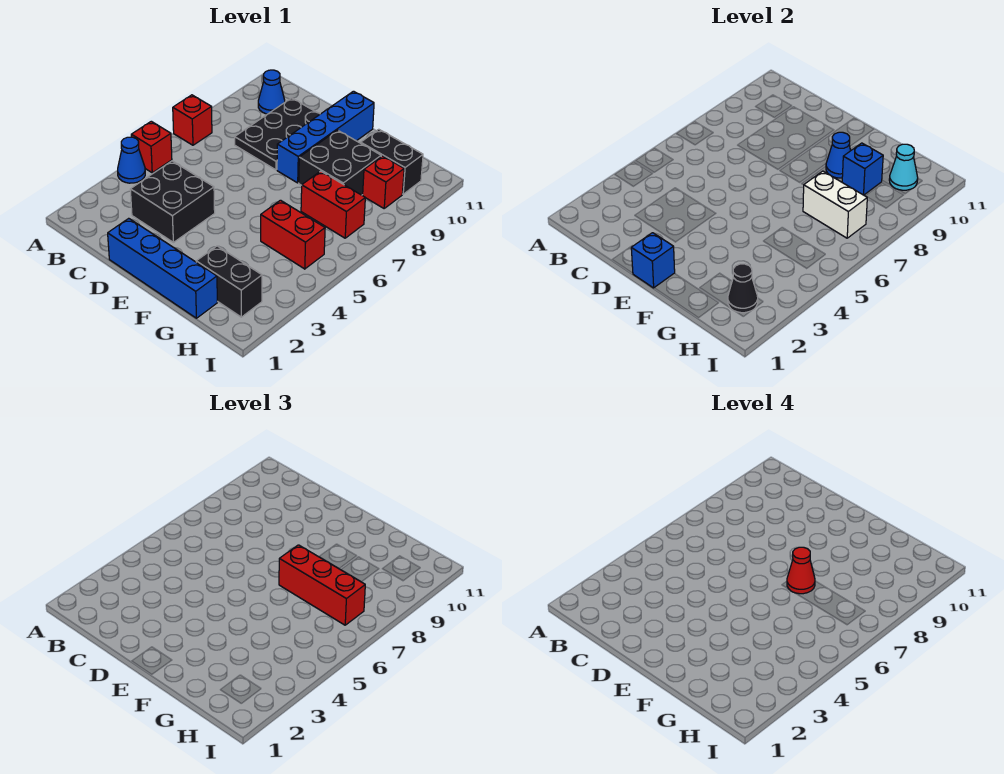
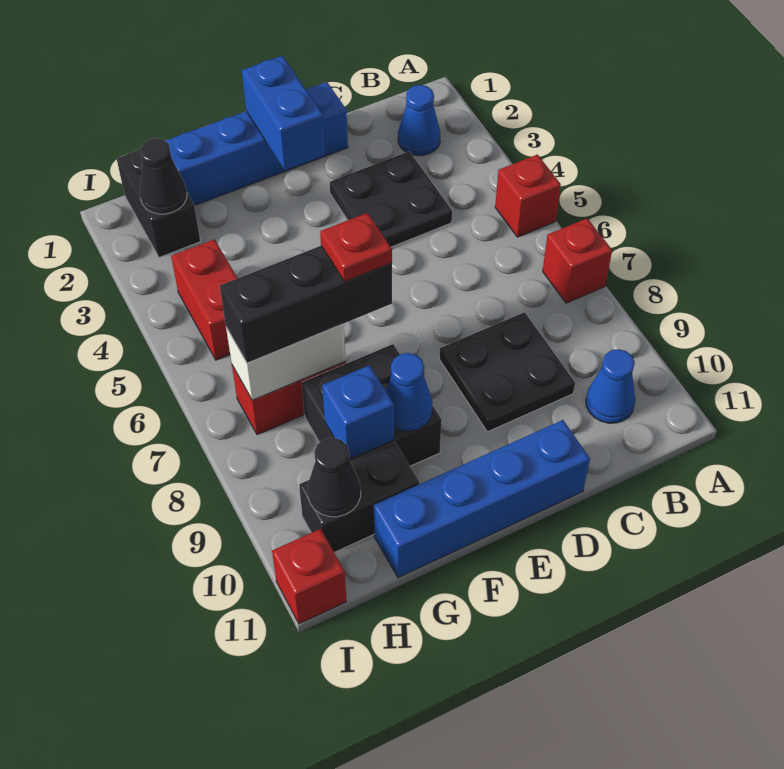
blue cone A4 level 1 -> blue cone B2 level 1
black brick C3:D4 level 1 -> black plate C3:D4 level 1
black plate C8:D10 level 1 -> black plate C8:D9 level 1
blue brick E1 level 2 -> blue brick E1:E2 level 2
blue brick E8:E11 level 1 -> blue brick D11:G11 level 1
red brick F7:H7 level 3 -> black brick F7:H7 level 3
red cone F7 level 4 -> red plate F7 level 4
black brick G2:H2 level 1 -> black brick H1:H2 level 1
red brick G5:H5 level 1 -> red brick H4:H5 level 1
red brick H9 level 1 -> red brick I11 level 1
cyan cone H10 level 2 -> black cone H10 level 2

